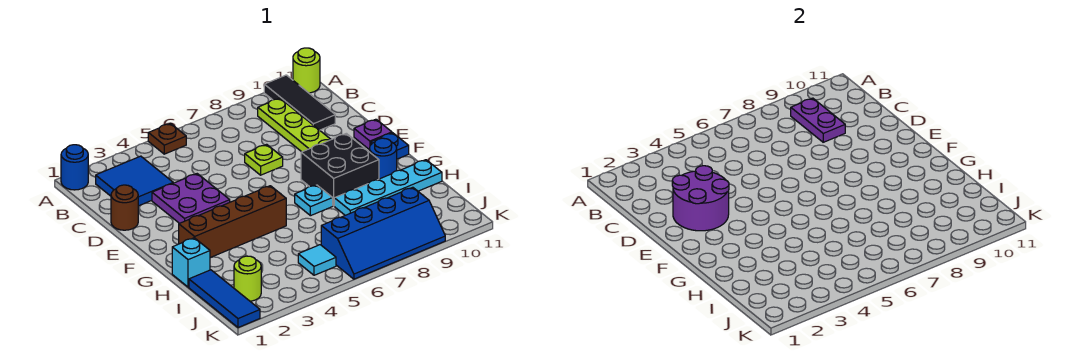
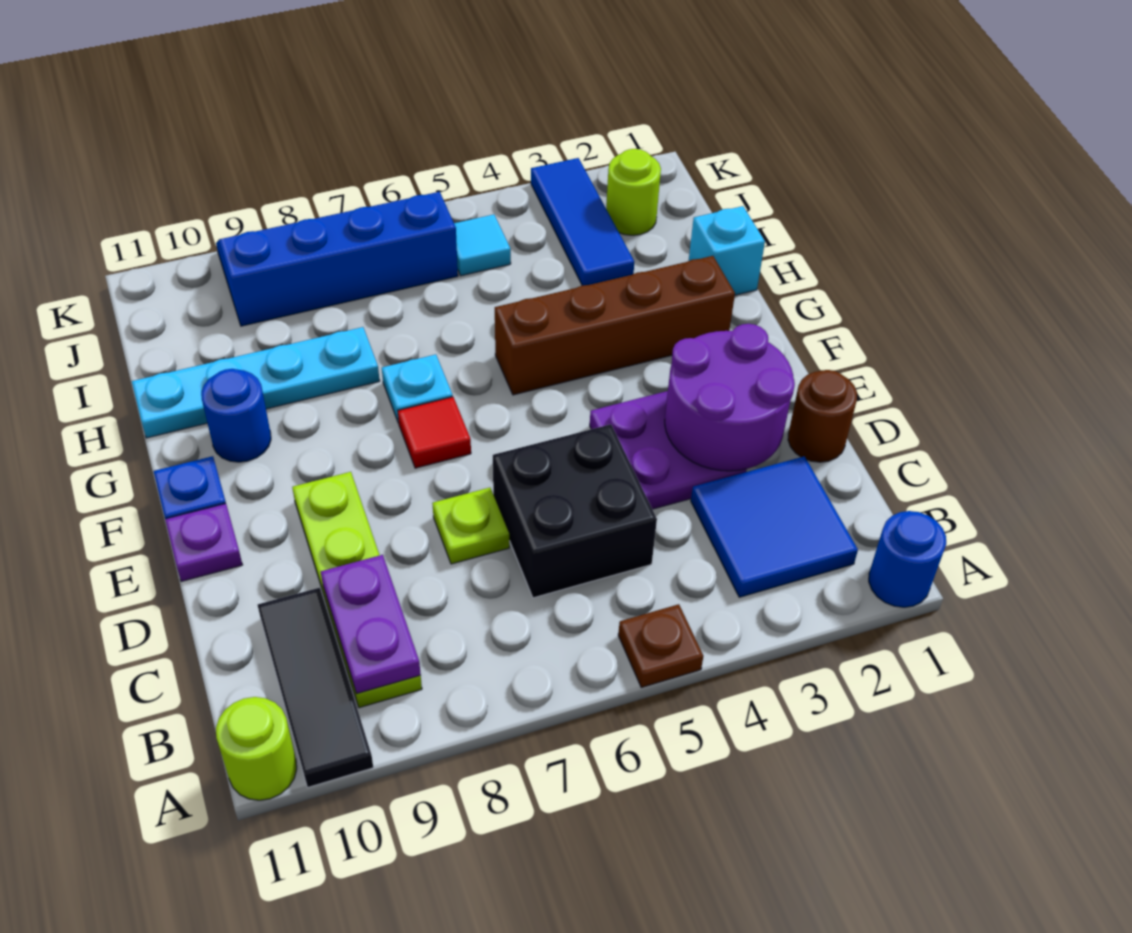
none -> red tile F7 level 1
black brick F8:G9 level 1 -> black brick C5:D6 level 1
blue tile I1:K1 level 1 -> blue tile I3:K3 level 1

